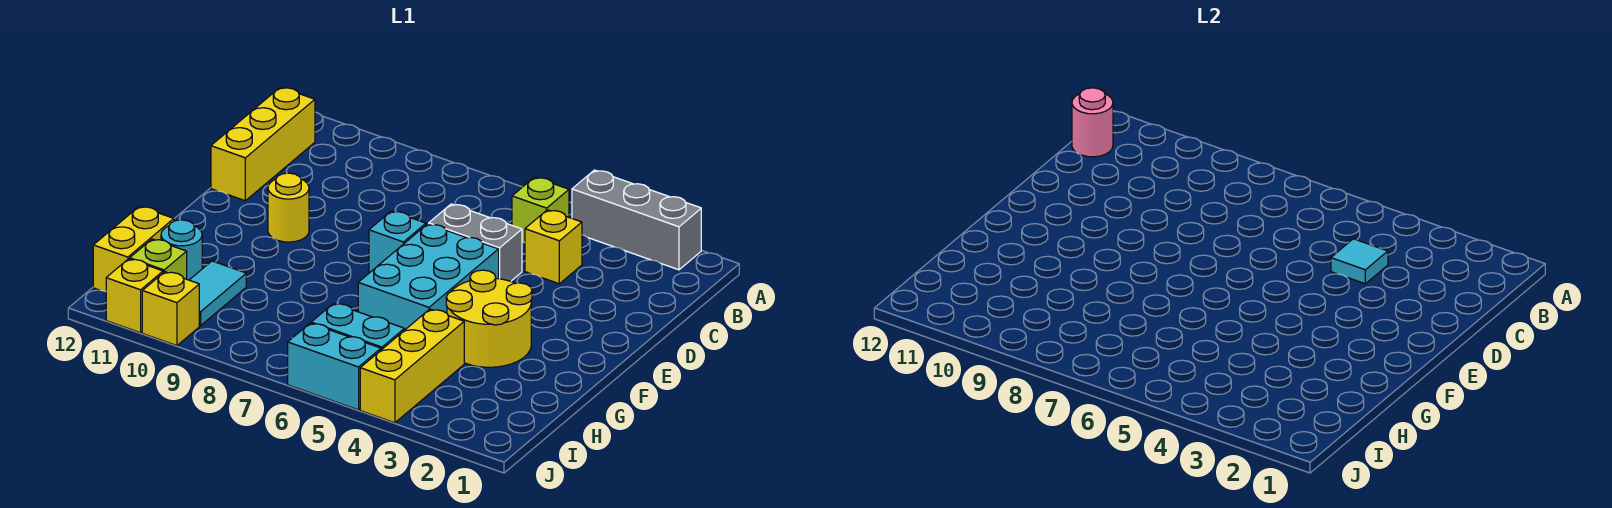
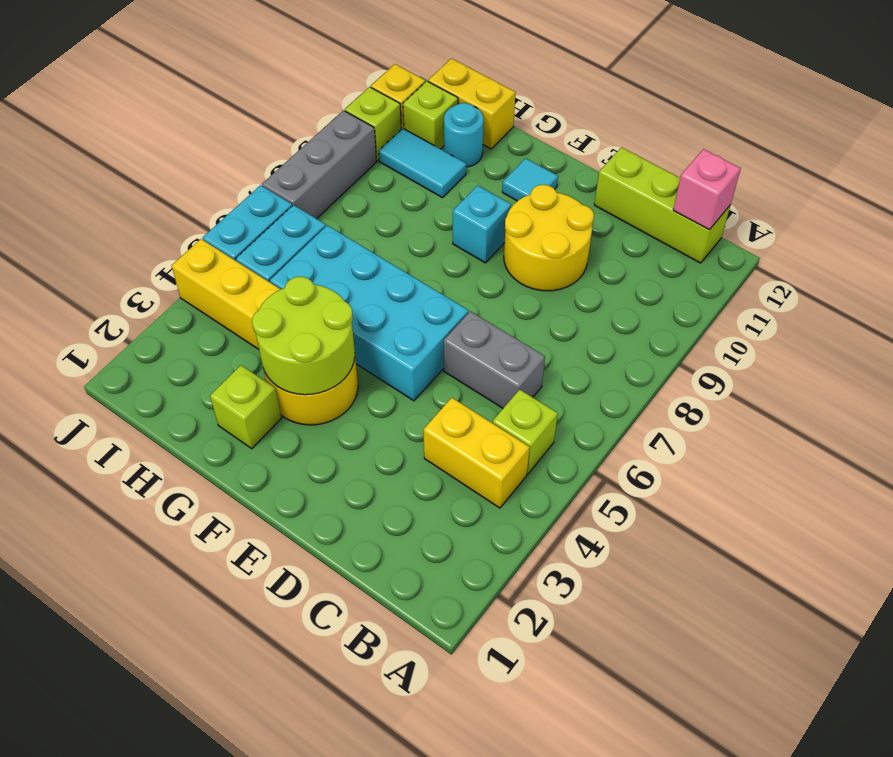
grey brick A2:A4 level 1 -> grey brick J7:J9 level 1
yellow brick B12:D12 level 1 -> lime brick B12:D12 level 1
pink round brick B12 level 2 -> pink brick B12 level 2
yellow brick C4 level 1 -> yellow brick B4:C4 level 1
cyan tile C4 level 2 -> cyan tile F11 level 1
grey brick D5:D6 level 1 -> grey brick C6:D6 level 1
cyan brick E5:G6 level 1 -> cyan brick E5:H6 level 1
cyan brick E7 level 1 -> cyan brick F9 level 1
yellow round brick E10 level 1 -> yellow round brick D9:E10 level 1
none -> lime round brick F3:G4 level 2
none -> lime brick G2 level 1
yellow brick J10 level 1 -> lime brick J10 level 1

